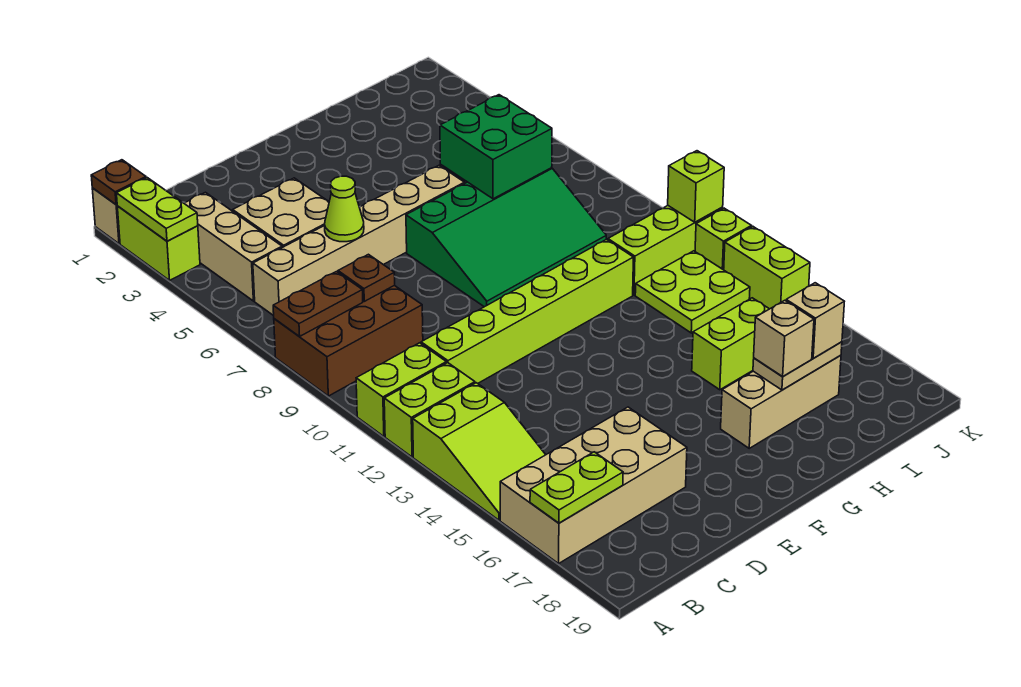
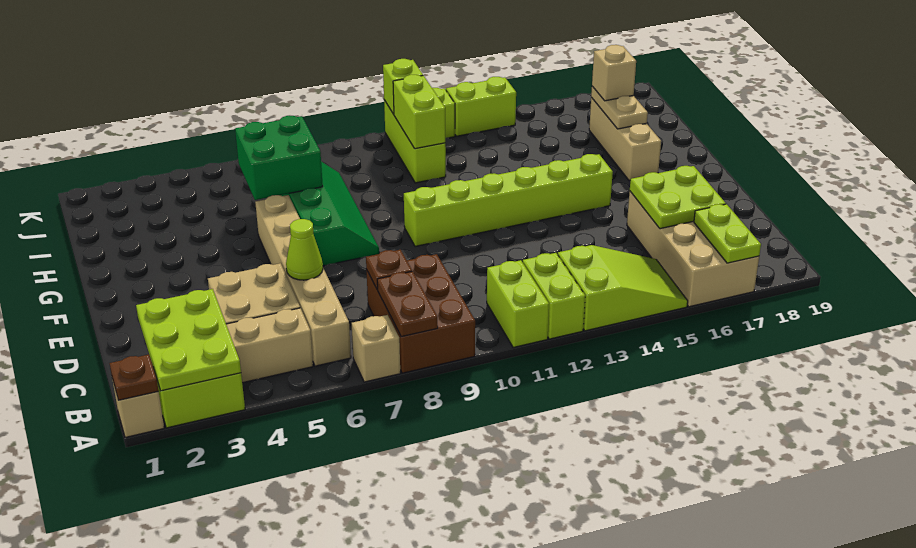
lime plate A2:A3 level 2 -> lime plate A2:C3 level 2
lime brick C11:H11 level 1 -> lime brick F10:F15 level 1
green slope F7:I9 level 1 top 7 -> green slope F7:I8 level 1 top 7
lime brick H15:I15 level 1 -> lime brick I11:J11 level 2
tan brick H17 level 3 -> tan brick A7 level 1
lime plate I12:J13 level 1 -> lime plate C16:D17 level 2

